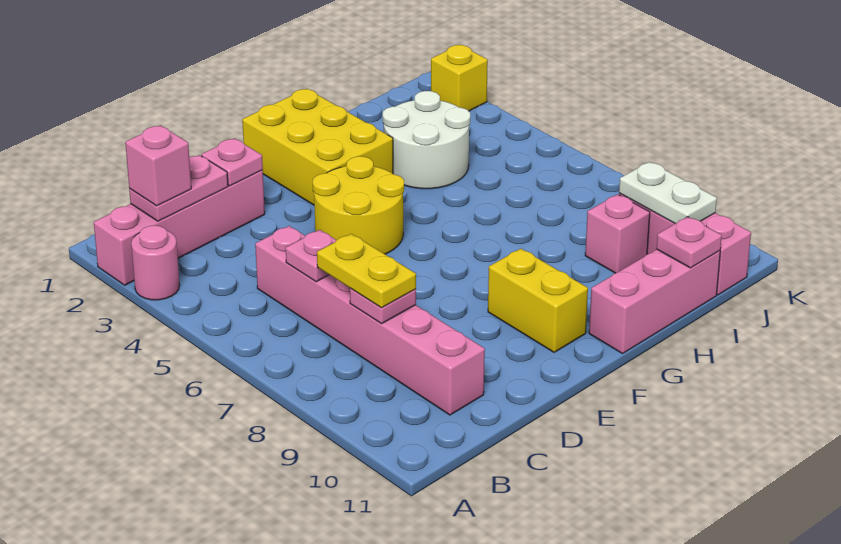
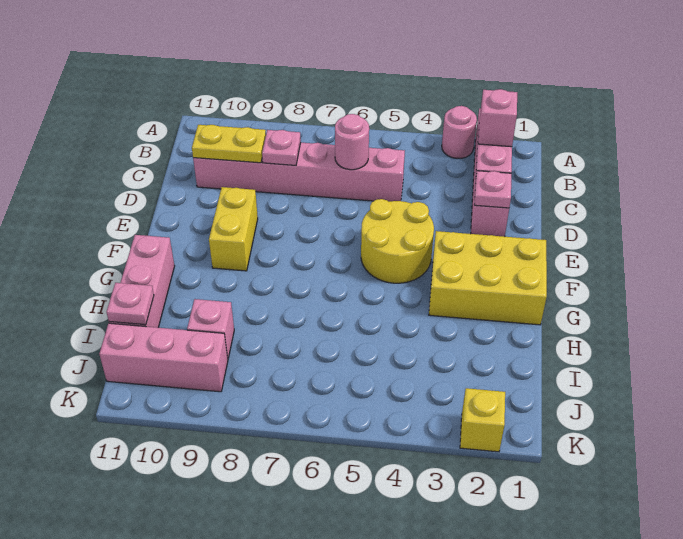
pink plate C6 level 2 -> pink round brick C6 level 2
yellow plate C7:C8 level 3 -> yellow plate C9:C10 level 2
yellow brick F9:F10 level 1 -> yellow brick E9:F9 level 1
white round brick H3:I4 level 1 -> none
white plate J9:J10 level 2 -> none

